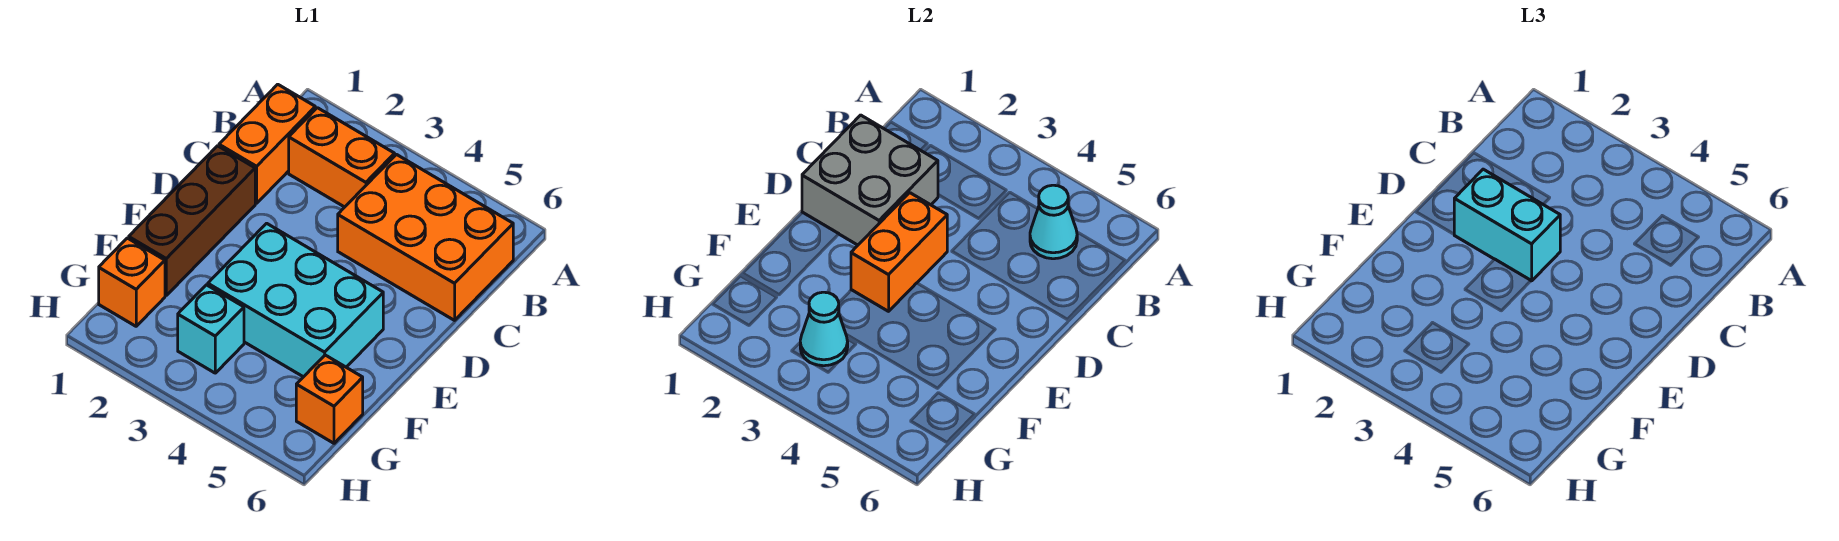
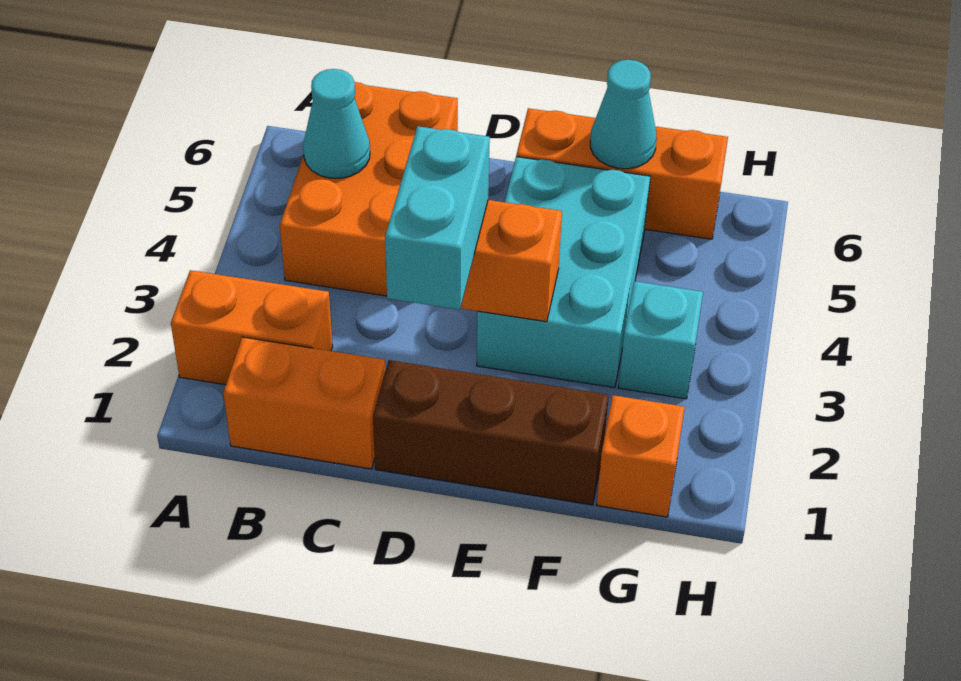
orange brick B2:B3 level 1 -> orange brick A2:B2 level 1
grey brick C1:D2 level 2 -> none
cyan cone G3 level 2 -> cyan cone F6 level 2
orange brick G6 level 1 -> orange brick E6:G6 level 1

